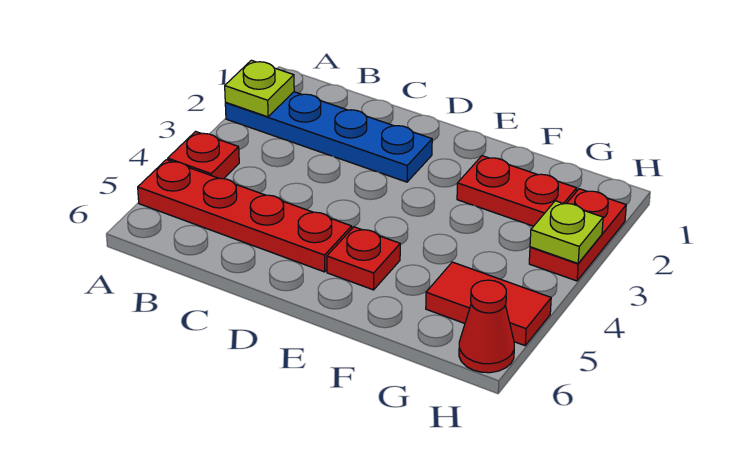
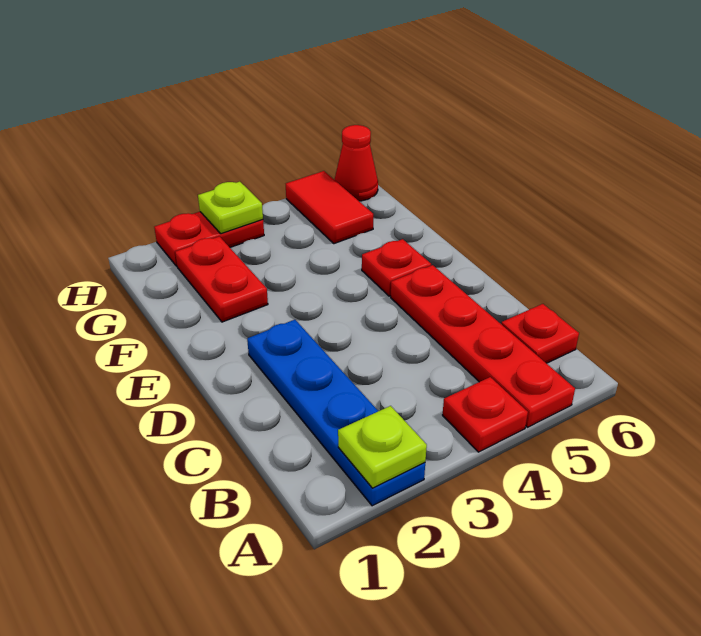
none -> red plate B6 level 1

